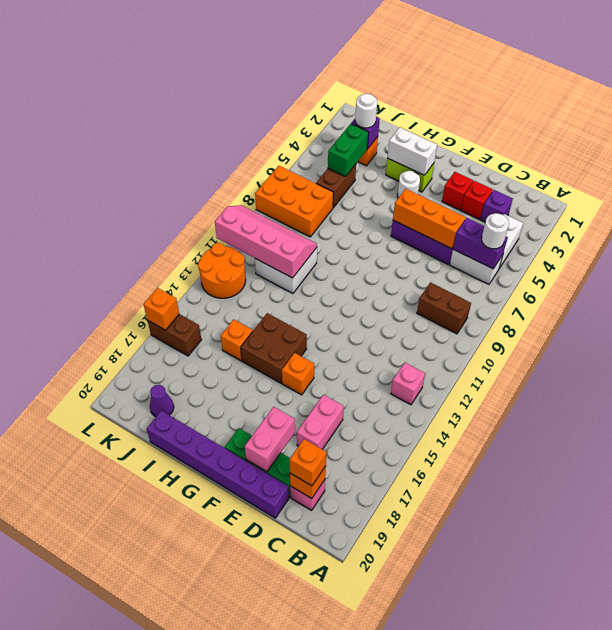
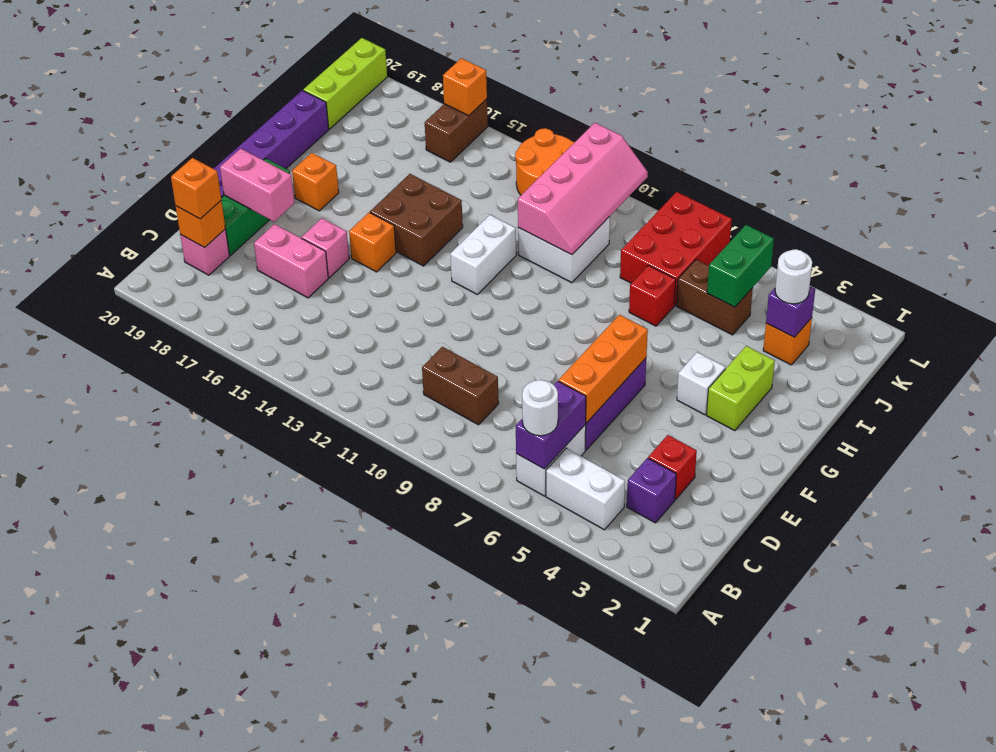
brown brick B9:C9 level 1 -> brown brick C9:C10 level 1
pink brick B13 level 1 -> pink brick E16 level 1
red brick E3 level 1 -> red brick I7 level 1
white brick G3:H3 level 2 -> white brick G12:H12 level 1
white round brick G4 level 1 -> white brick G4 level 1
orange brick I15 level 1 -> orange brick G18 level 1
green brick J4:J5 level 2 -> green brick J5:K5 level 2
orange brick J7:L8 level 1 -> red brick J7:L8 level 1
purple cone J19 level 1 -> none
none -> lime brick J20:L20 level 1

